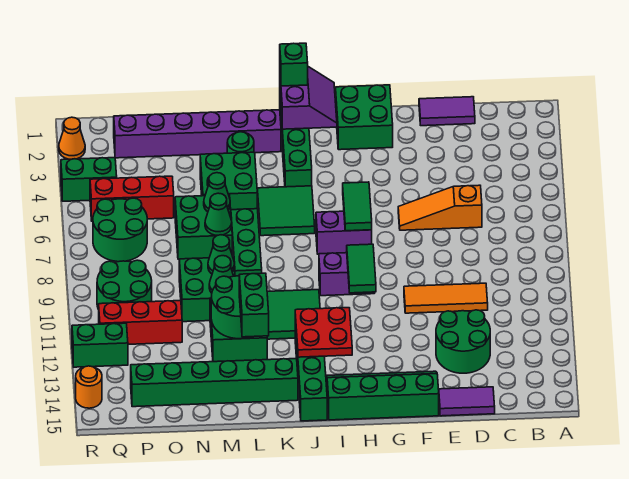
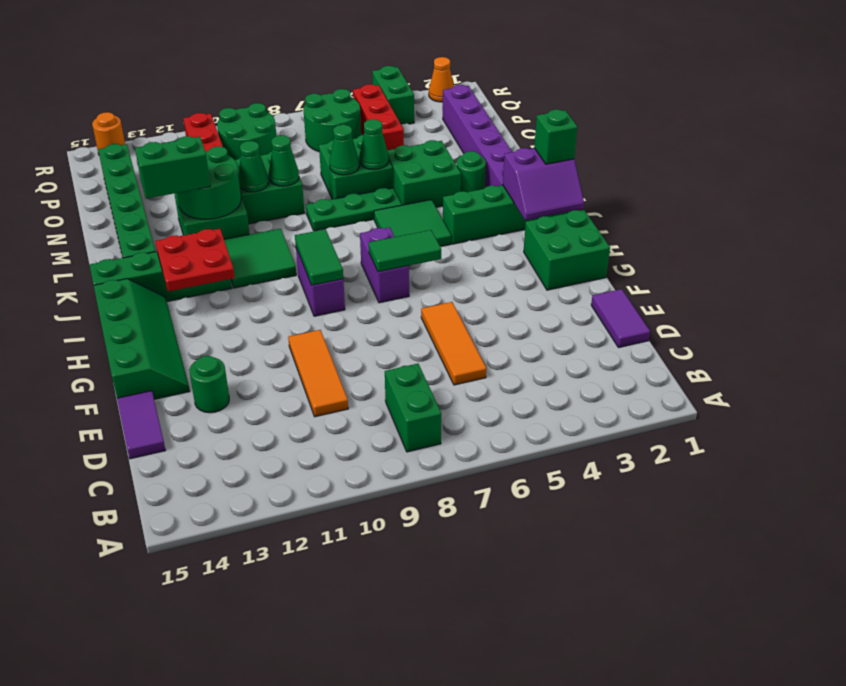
orange slope D6:F6 level 1 top D -> orange tile D6:F6 level 1
green round brick D12:E13 level 1 -> green round brick E13 level 1
green tile H9:H10 level 2 -> green tile H9:I9 level 2
green brick Q12:R12 level 1 -> green brick B8:C8 level 1

